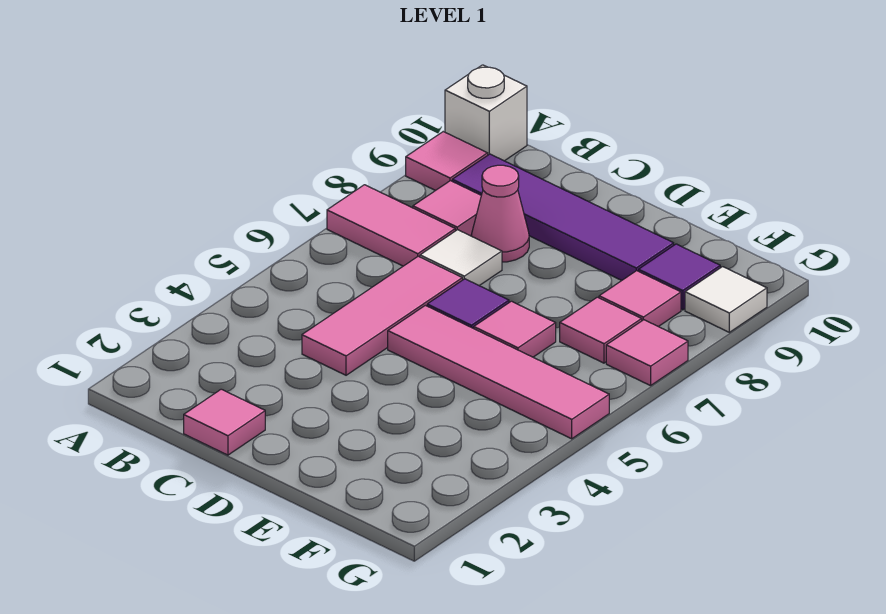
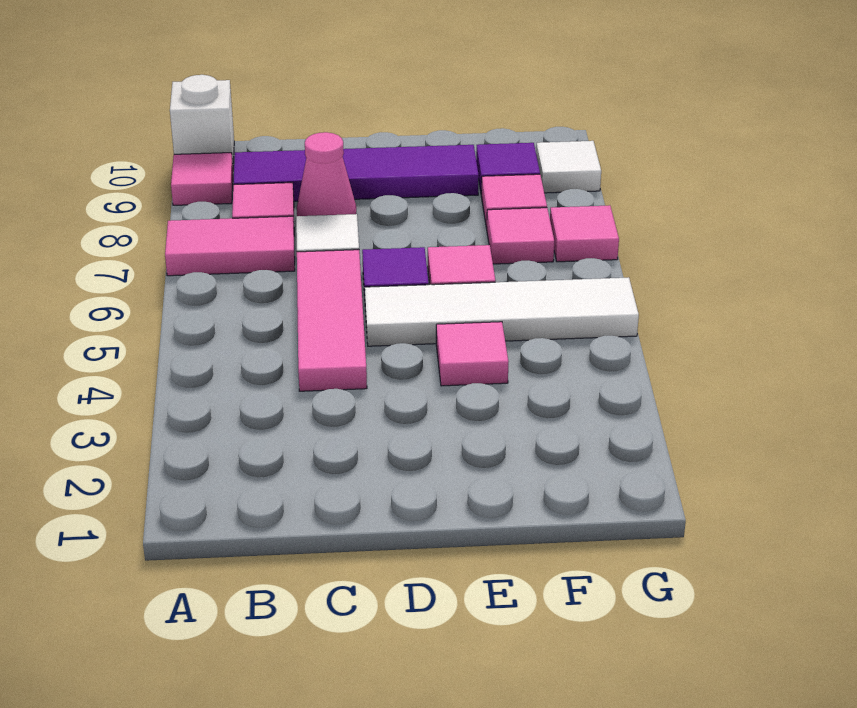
pink tile C1 level 1 -> pink tile E4 level 1
pink tile D5:G5 level 1 -> white tile D5:G5 level 1

